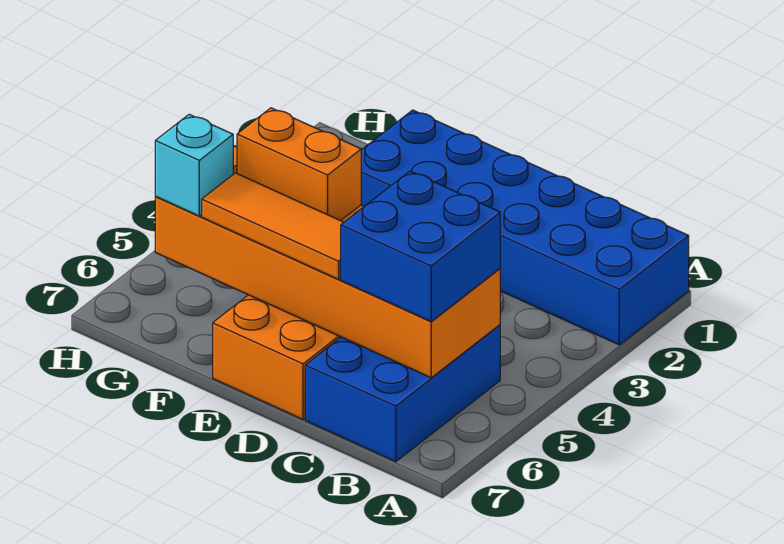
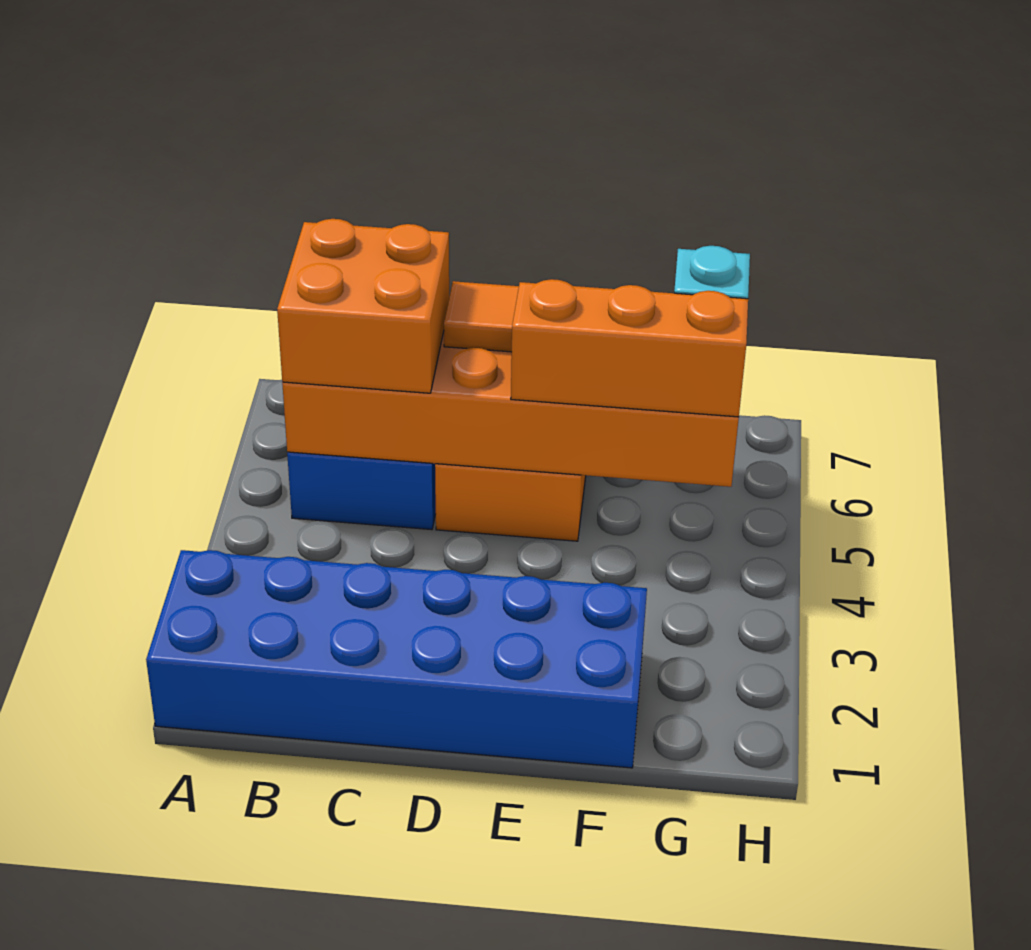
blue brick B5:C6 level 3 -> orange brick B5:C6 level 3
orange brick E5:F5 level 3 -> orange brick E5:G5 level 3

